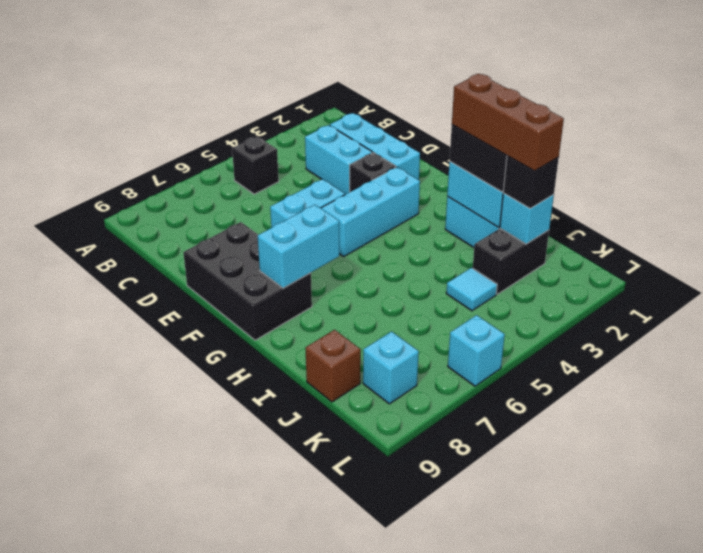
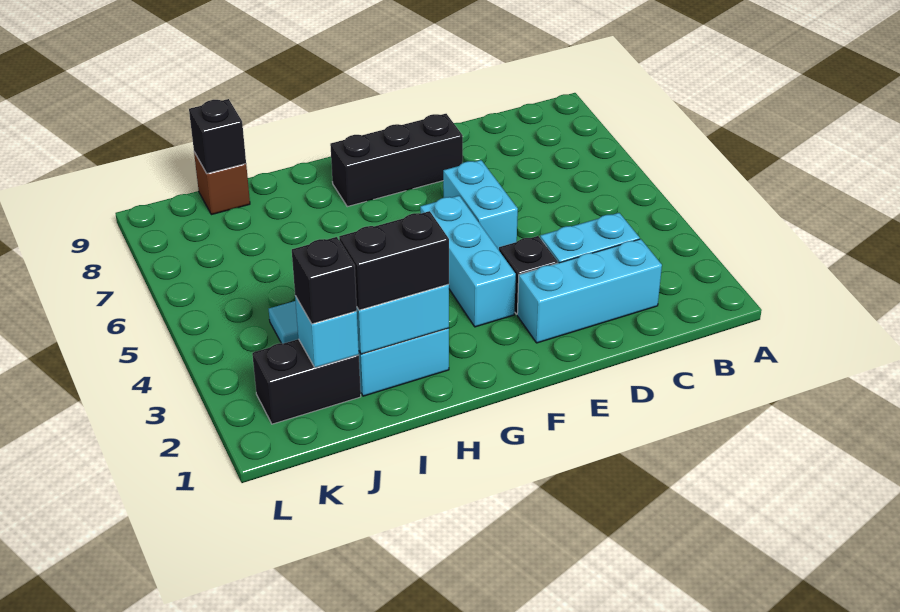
black brick B5 level 1 -> black brick J9 level 2
black brick E8:G9 level 1 -> black brick E8:G8 level 1
cyan brick G7:G8 level 2 -> none
brown brick H2:J2 level 4 -> none
black brick J2:J3 level 1 -> black brick J2:K2 level 1
cyan brick K8 level 1 -> none
cyan brick L6 level 1 -> none

